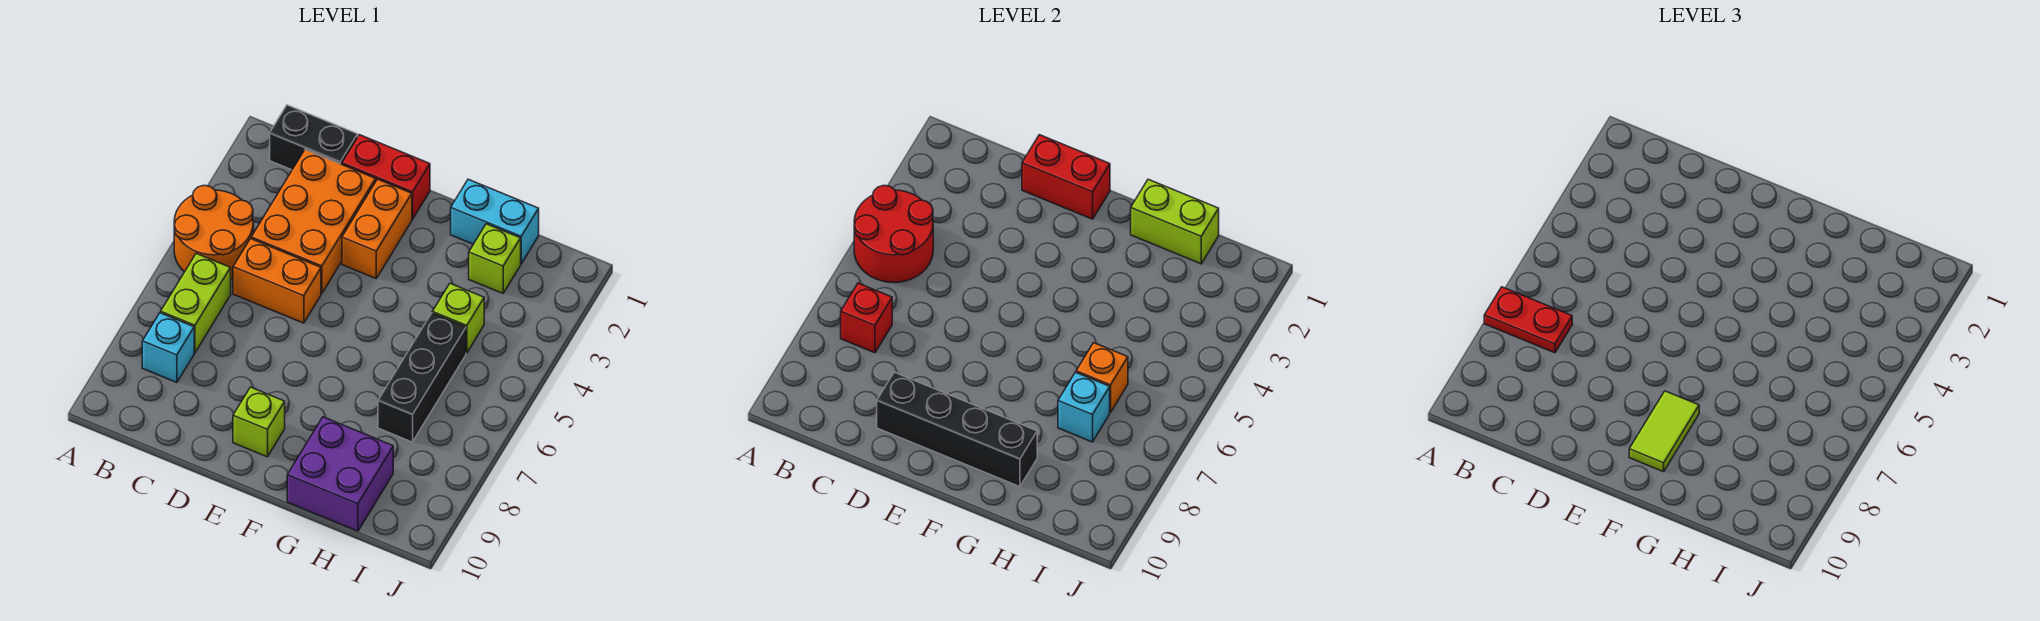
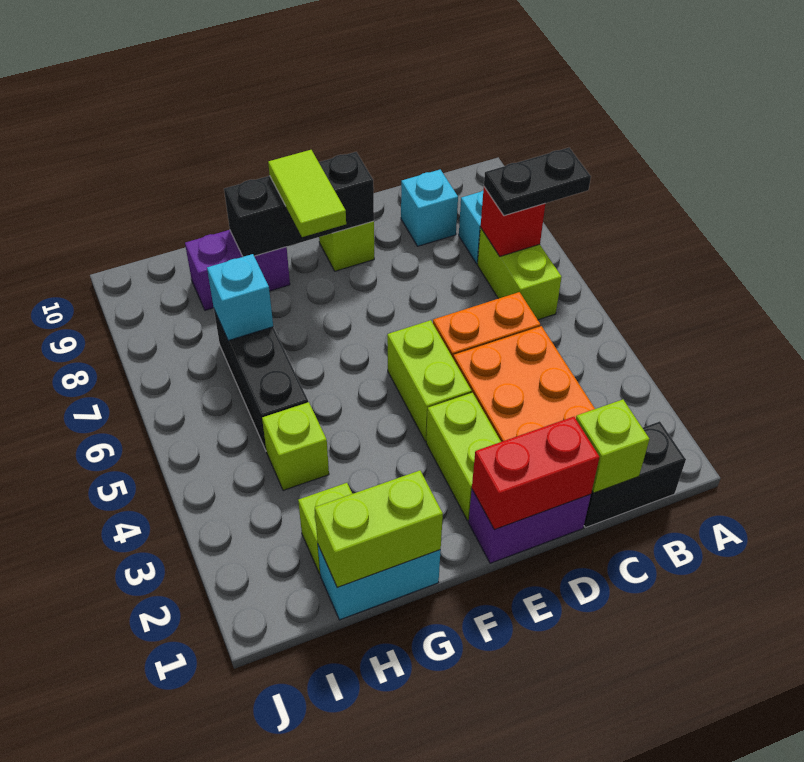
orange round brick A4:B5 level 1 -> none
red round brick A4:B5 level 2 -> none
red plate A7:B7 level 3 -> black plate A7:B7 level 3
none -> lime brick C1 level 2
none -> cyan brick C9 level 1
red brick D1:E1 level 1 -> purple brick D1:E1 level 1
black brick D9:G9 level 2 -> black brick E9:G9 level 2
orange brick E2:E3 level 1 -> lime brick E2:E3 level 1
none -> lime brick E4:E5 level 1
purple brick G9:H10 level 1 -> purple brick G9:H9 level 1
orange brick H6 level 2 -> none

